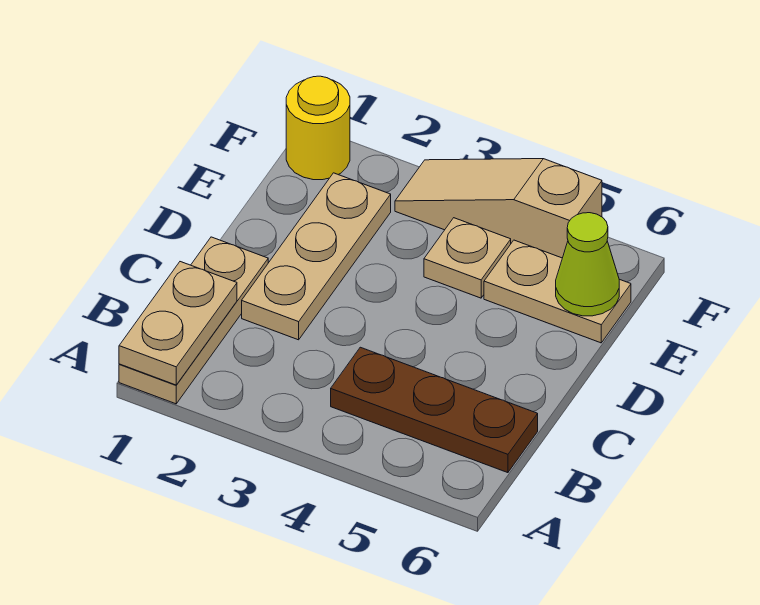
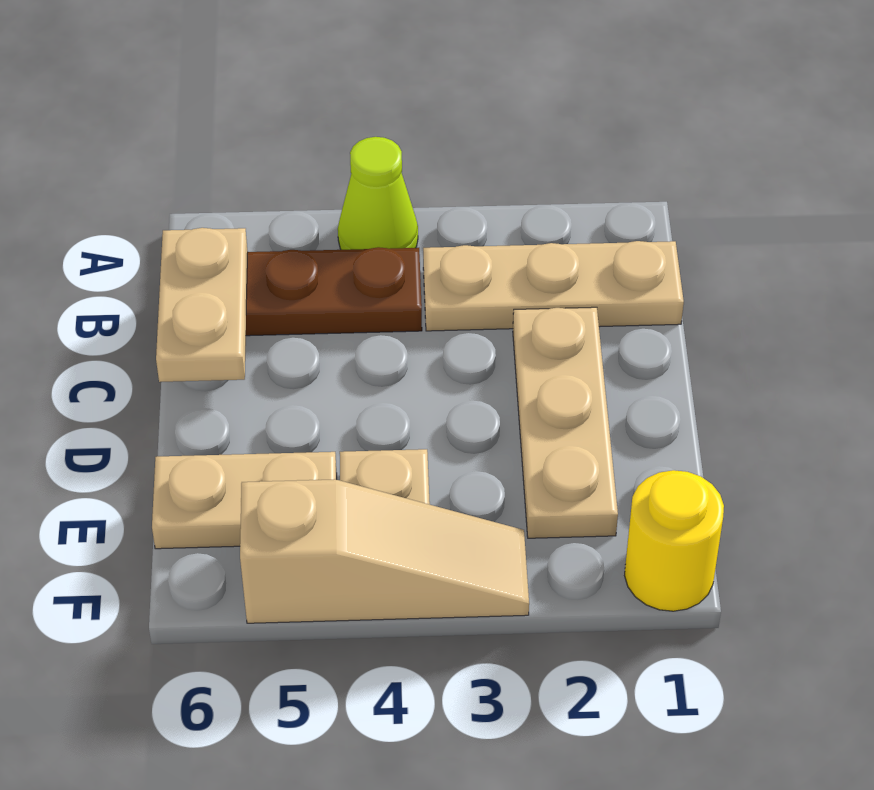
tan plate A1:C1 level 1 -> tan plate B1:B3 level 1
tan plate A1:B1 level 2 -> tan plate B6:C6 level 2
lime cone E6 level 2 -> lime cone A4 level 1

